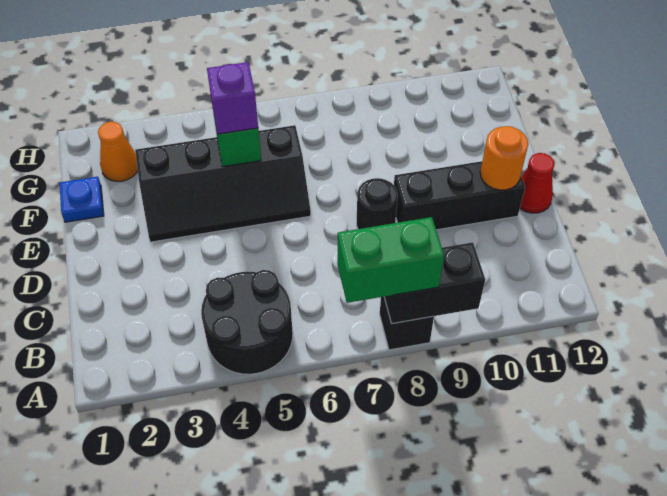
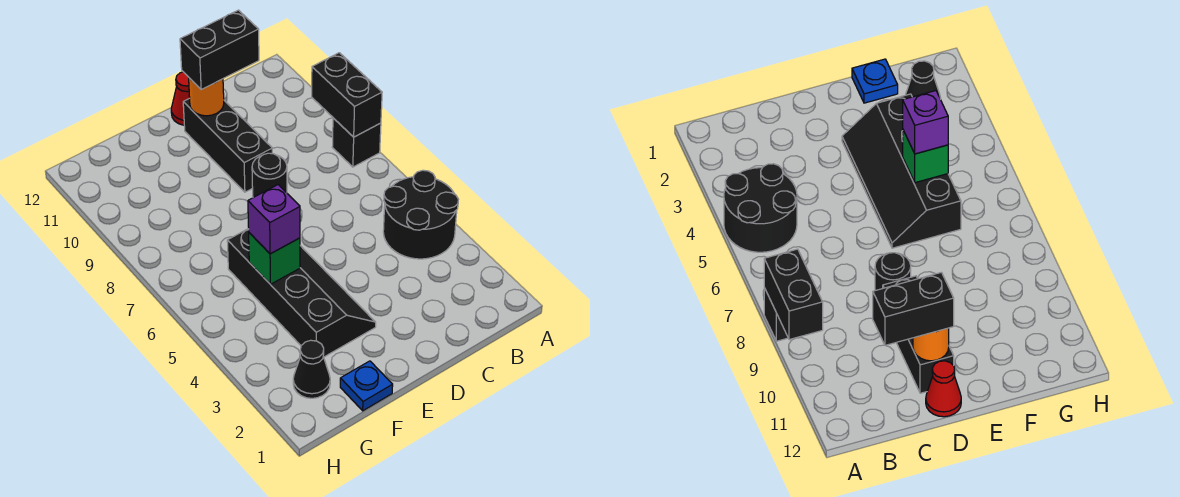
green brick A7:A8 level 3 -> none
none -> black brick C11:D11 level 3
orange cone G2 level 1 -> black cone G2 level 1

